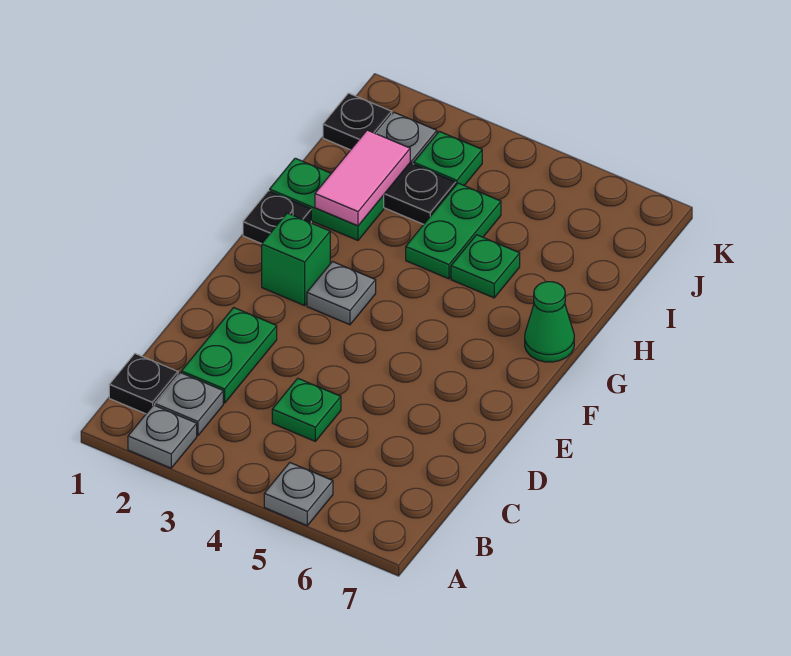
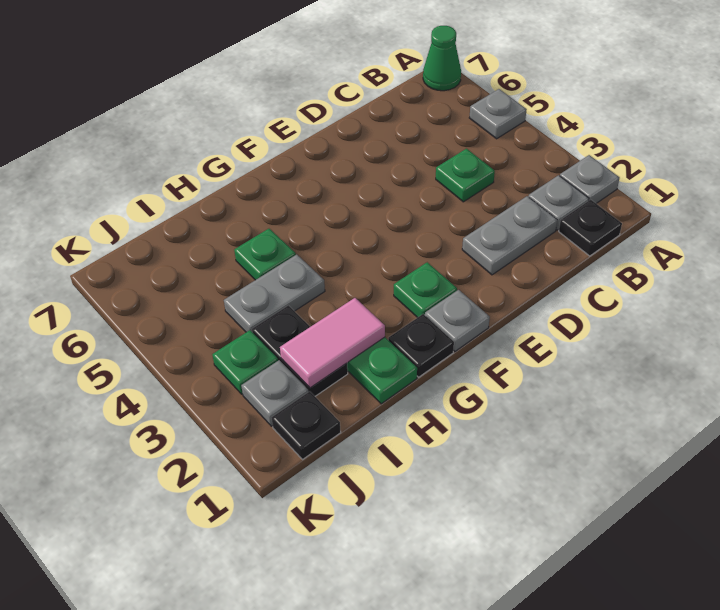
green plate C2:D2 level 1 -> grey plate C2:D2 level 1
green brick F2 level 1 -> green plate F2 level 1
grey plate F3 level 1 -> grey plate F1 level 1
green cone G7 level 1 -> green cone A7 level 1
green plate H4:I4 level 1 -> grey plate H4:I4 level 1

